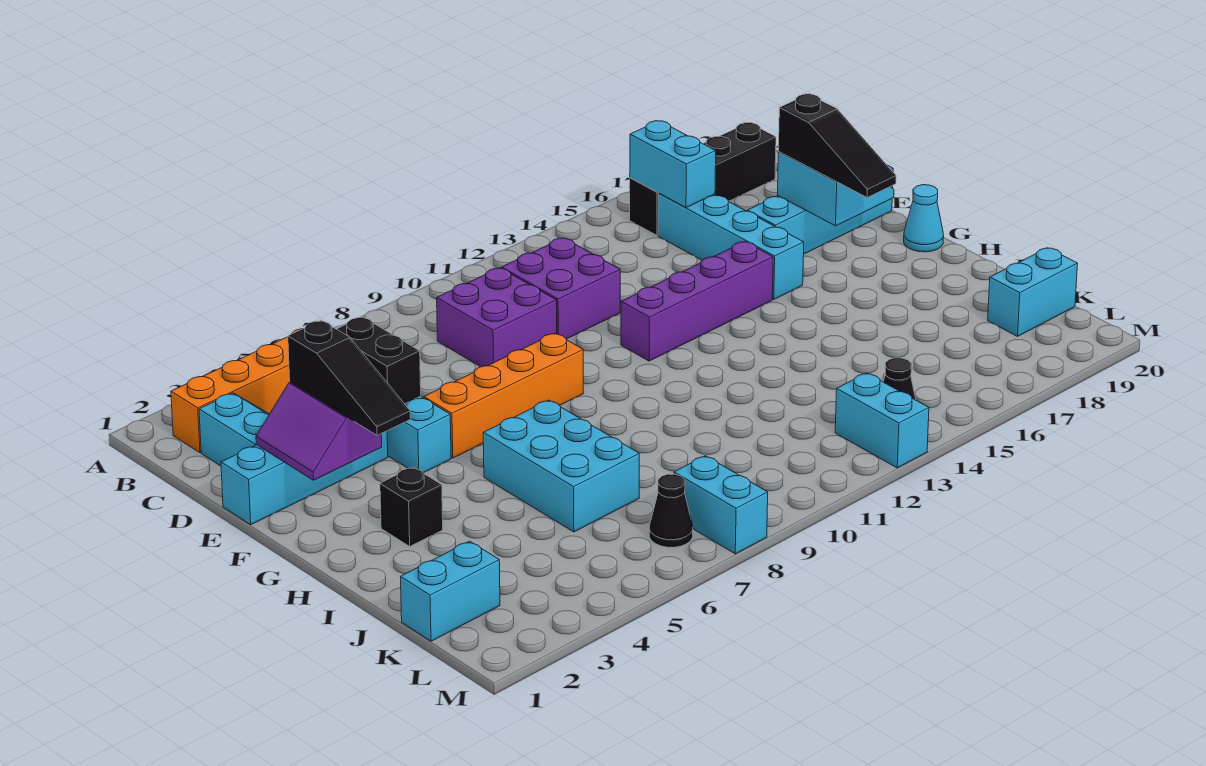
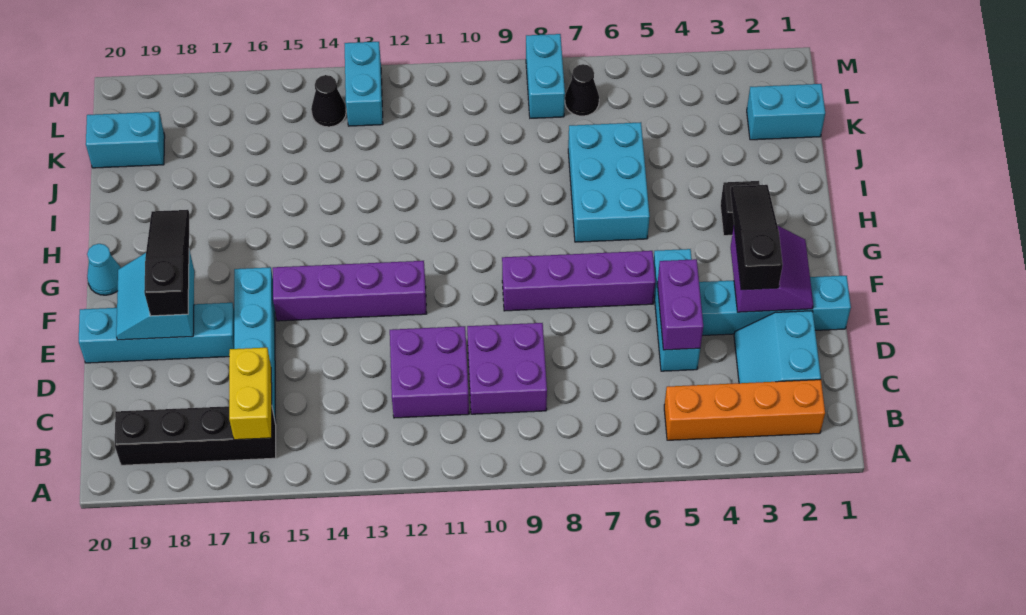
cyan brick B16:C16 level 2 -> yellow brick B16:C16 level 2
black brick D5:E5 level 2 -> purple brick D5:E5 level 2
orange brick F6:F9 level 1 -> purple brick F6:F9 level 1

